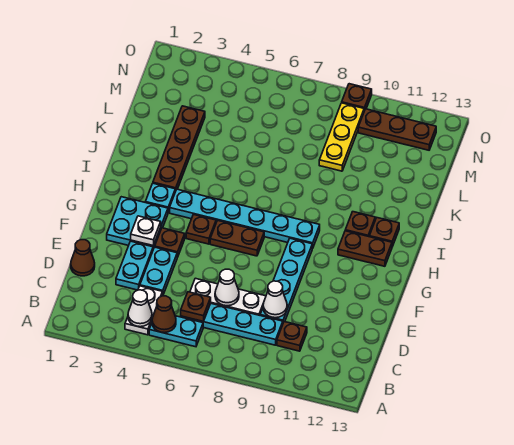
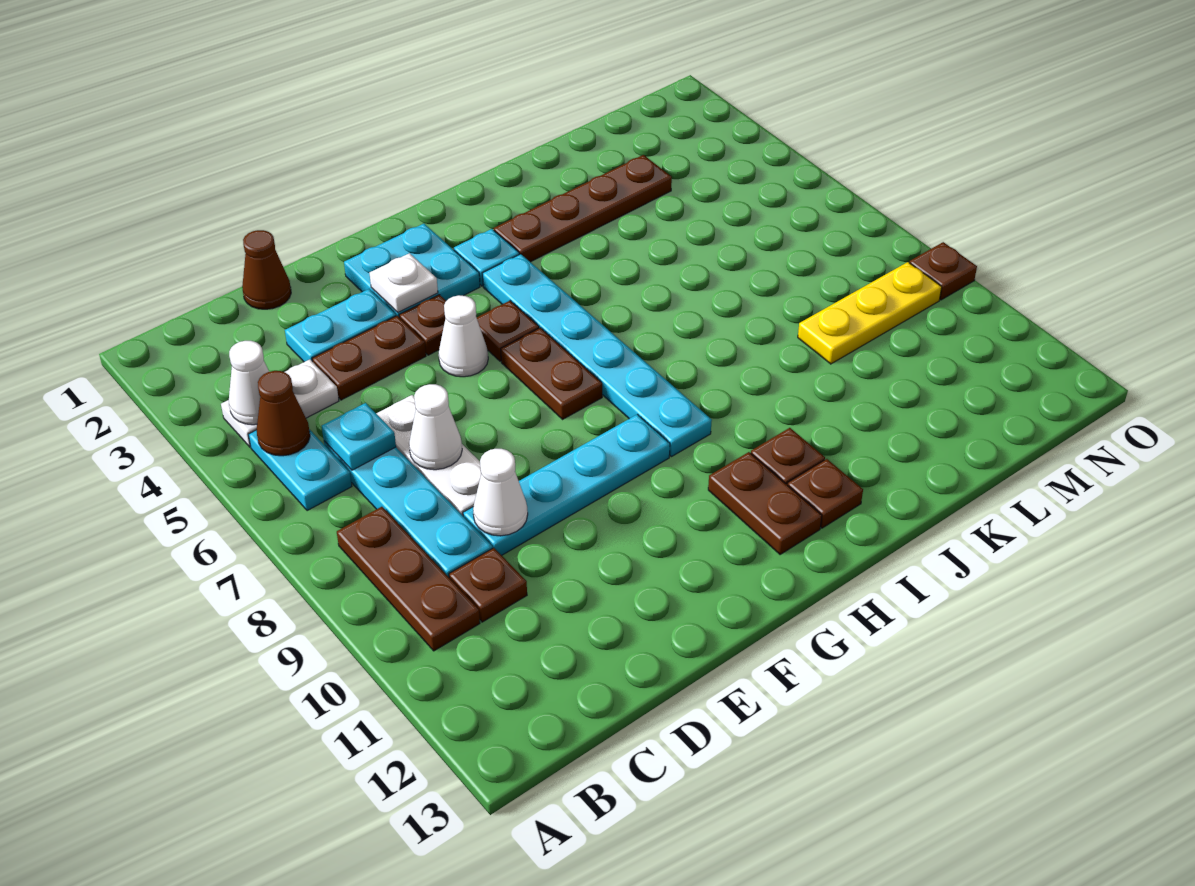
brown plate C6 level 2 -> cyan plate C6 level 2
cyan plate D4:E4 level 1 -> brown plate D4:E4 level 1
none -> white cone F5 level 1
brown plate N10:N12 level 1 -> brown plate B8:B10 level 1

